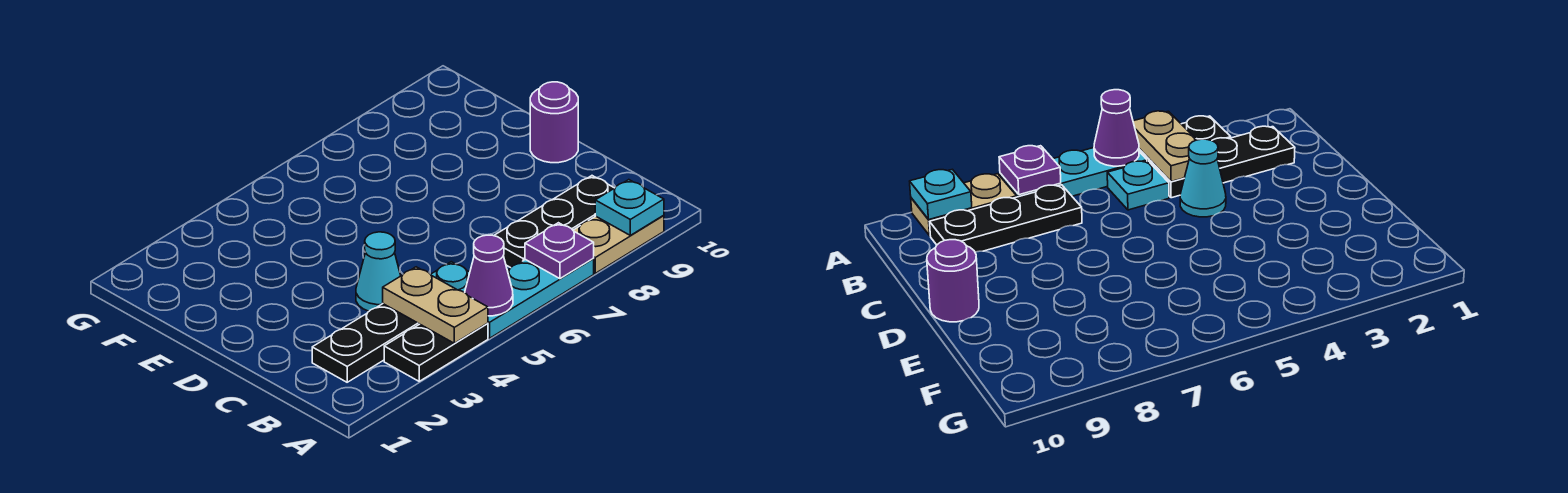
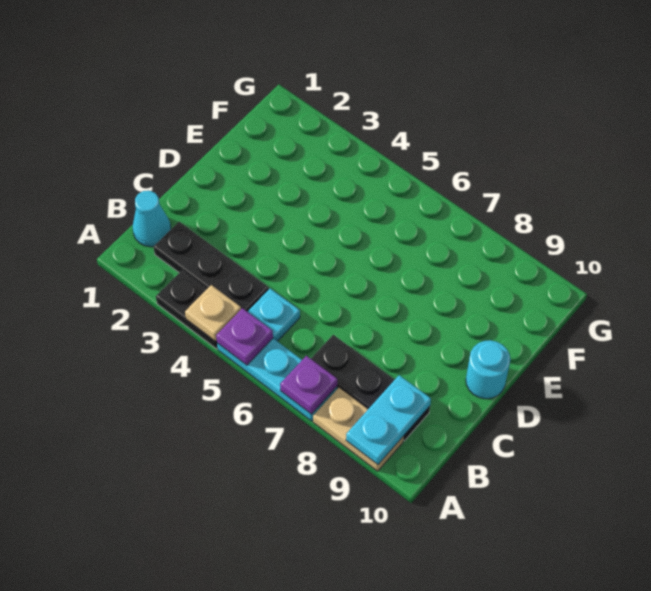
tan plate A4:B4 level 2 -> tan plate A4 level 2
purple cone A5 level 2 -> purple plate A5 level 2
cyan plate A9 level 2 -> cyan plate A9:B9 level 2
cyan cone C4 level 1 -> cyan cone B1 level 1
purple round brick D10 level 1 -> cyan round brick D10 level 1

